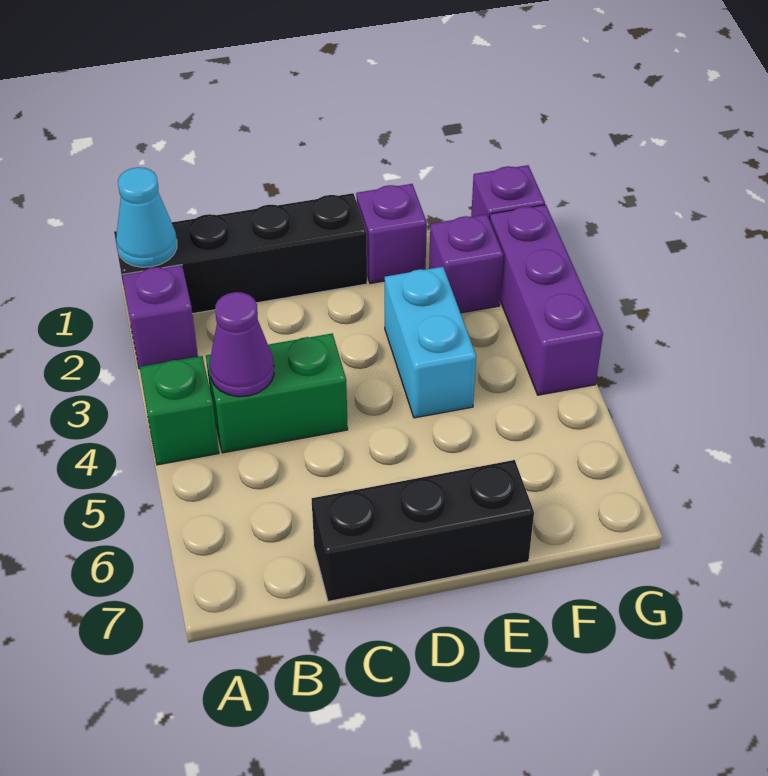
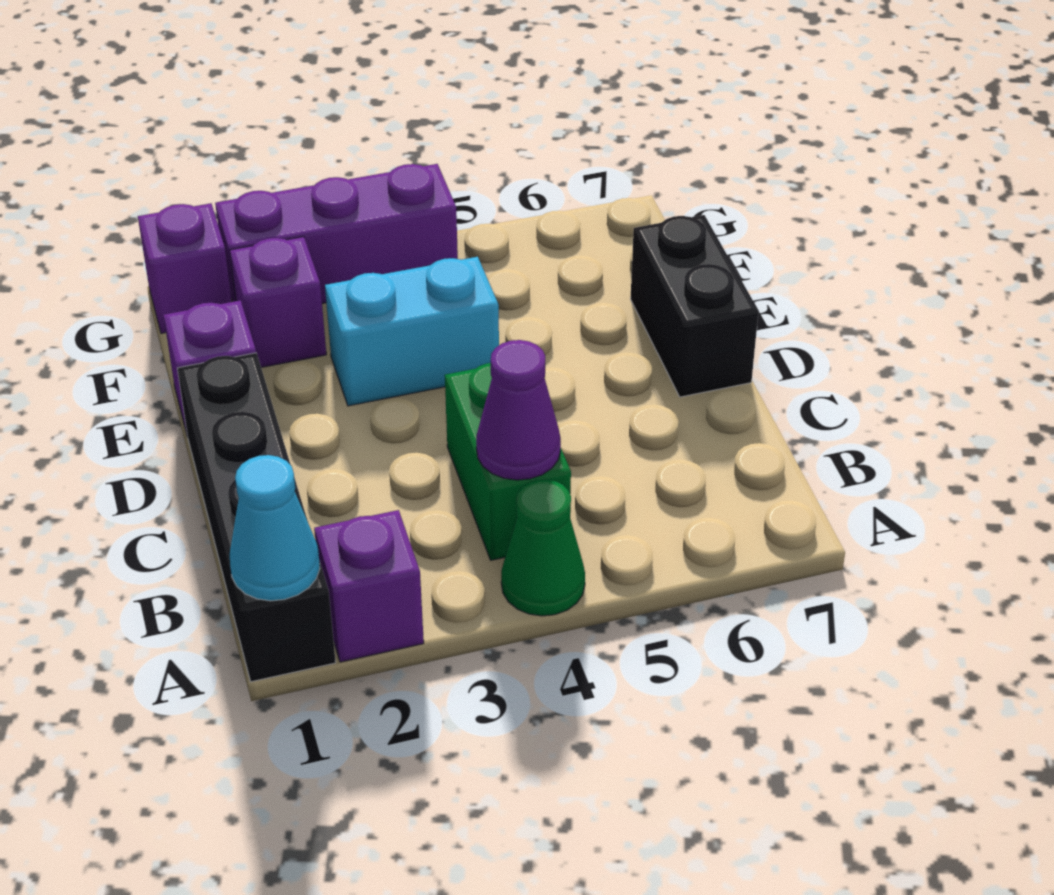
green brick A4 level 1 -> green cone A4 level 1
black brick C7:E7 level 1 -> black brick D7:E7 level 1

